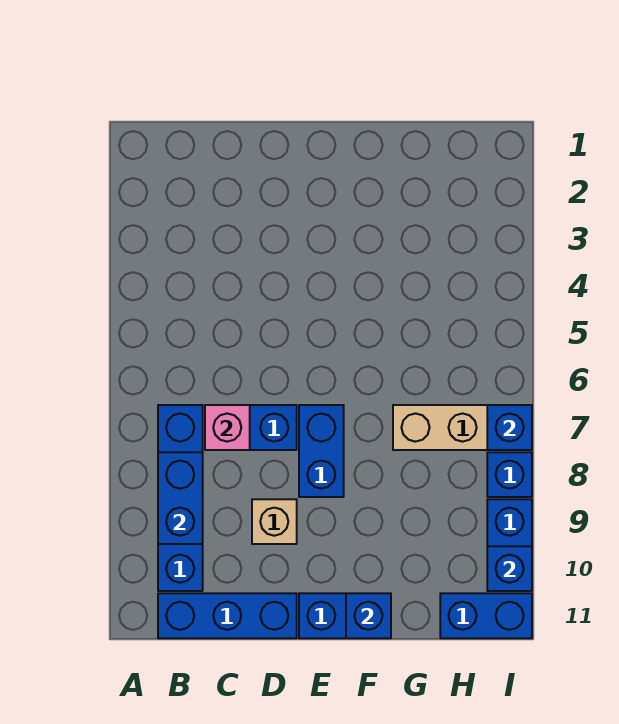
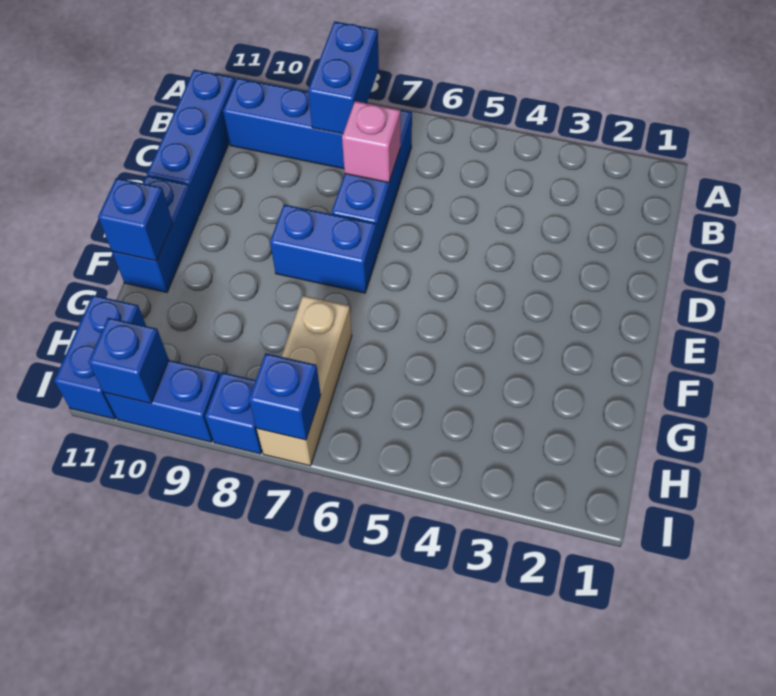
blue brick B8:B9 level 2 -> blue brick A8:B8 level 2
tan brick D9 level 1 -> none

